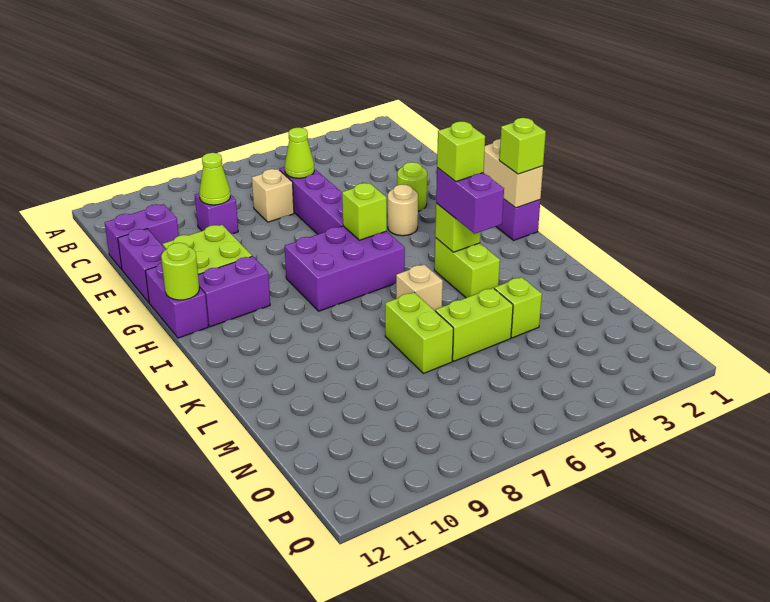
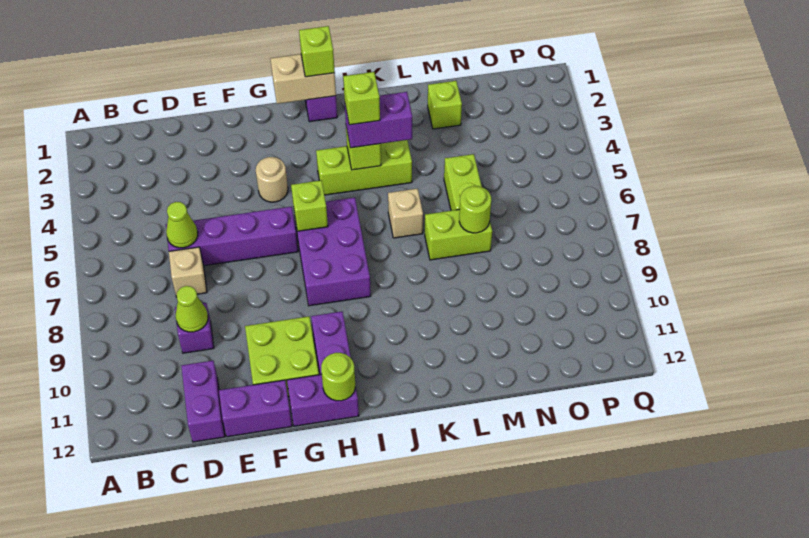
lime round brick F3 level 1 -> lime round brick M7 level 2
lime brick J4:K4 level 1 -> lime brick I4:K4 level 1
lime brick M4 level 1 -> lime brick M2 level 1

